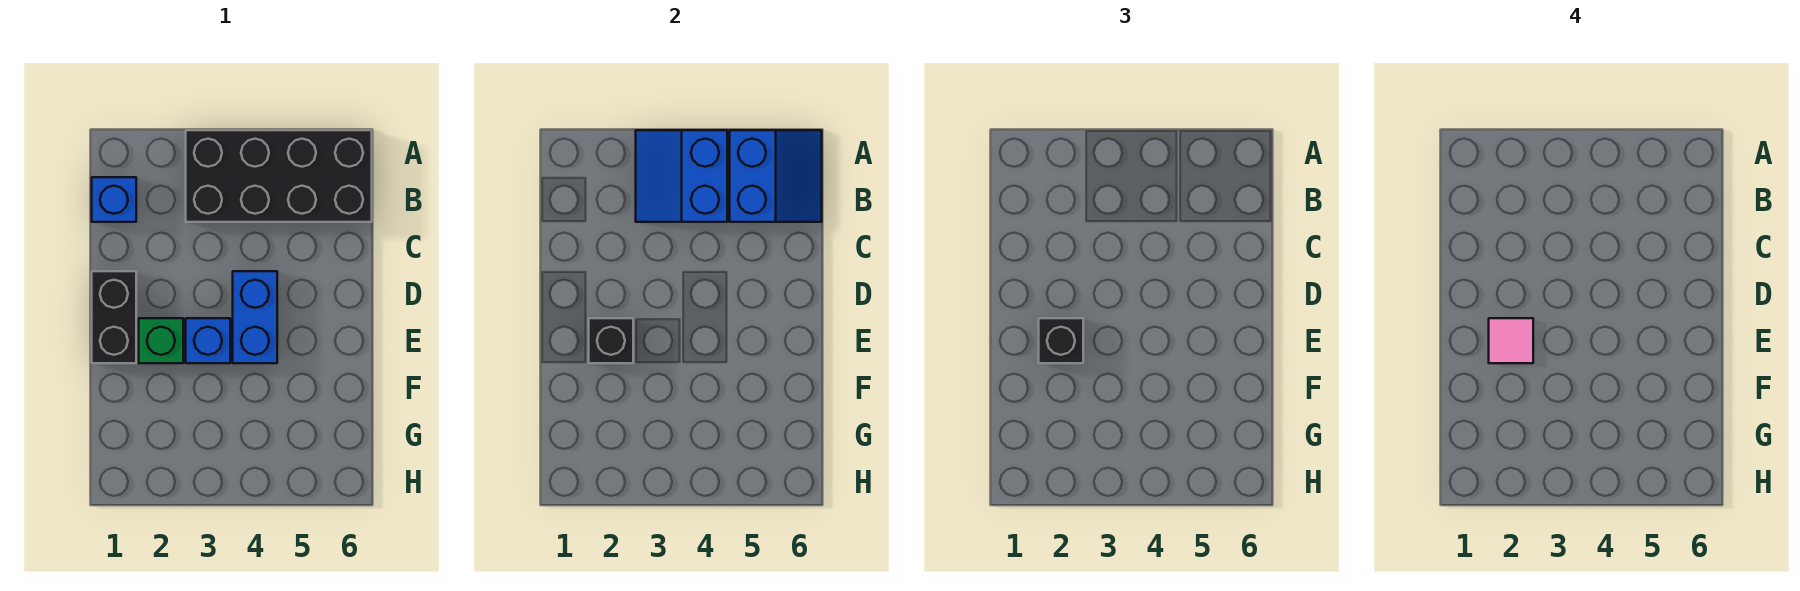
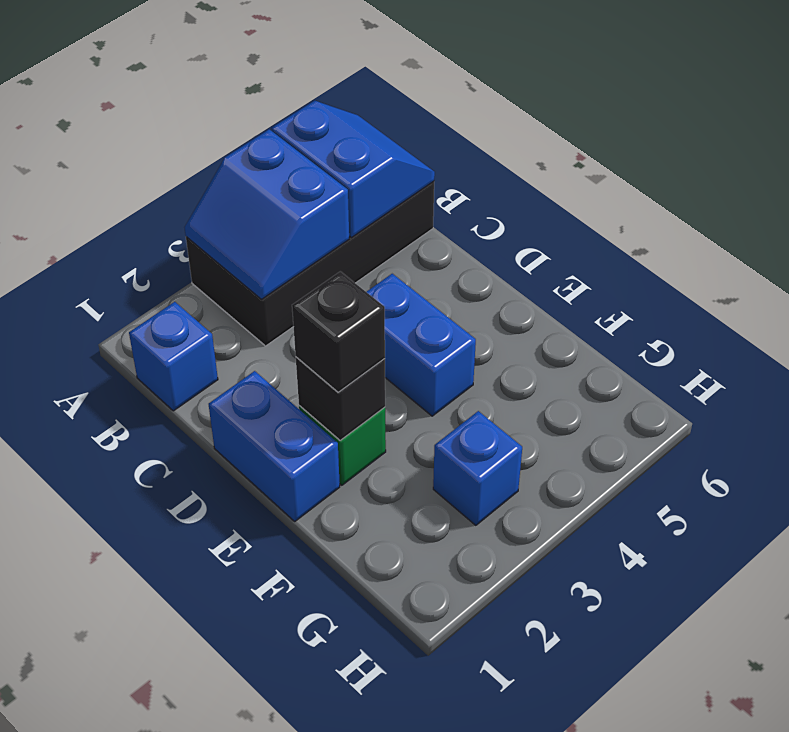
black brick D1:E1 level 1 -> blue brick D1:E1 level 1
pink tile E2 level 4 -> none
blue brick E3 level 1 -> blue brick G3 level 1

